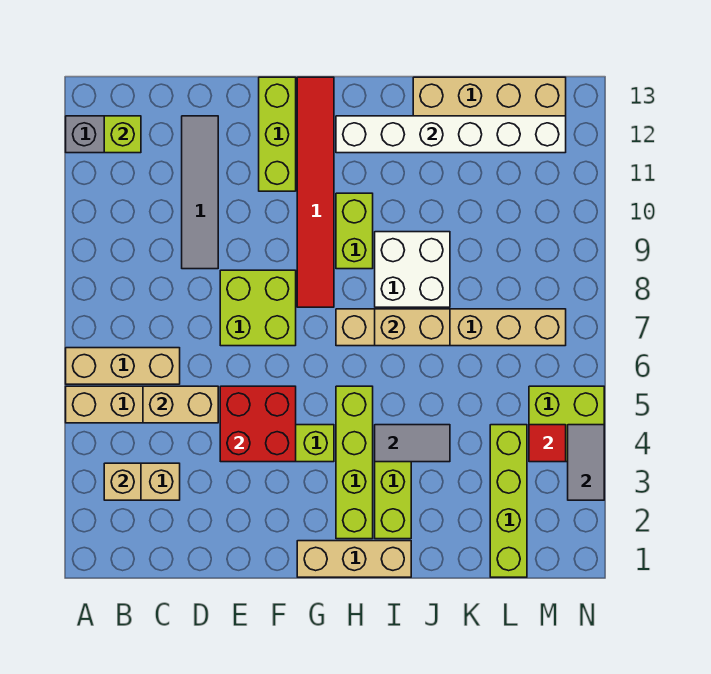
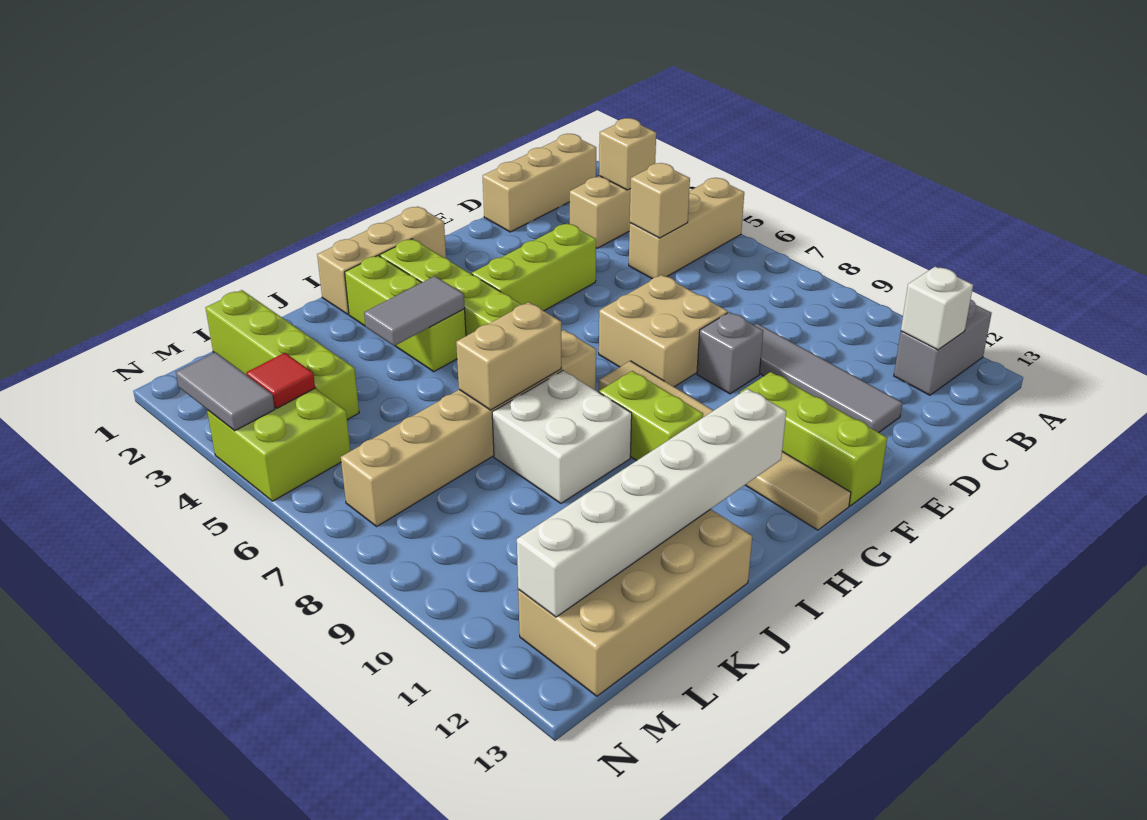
tan brick A6:C6 level 1 -> tan brick B1:D1 level 1
lime brick B12 level 2 -> white brick B12 level 2
tan brick C5:D5 level 2 -> tan brick C5 level 2
red brick E4:F5 level 2 -> none
lime brick E7:F8 level 1 -> tan brick E7:F8 level 1
none -> grey brick E9 level 1
red tile G8:G13 level 1 -> tan tile G8:G13 level 1

